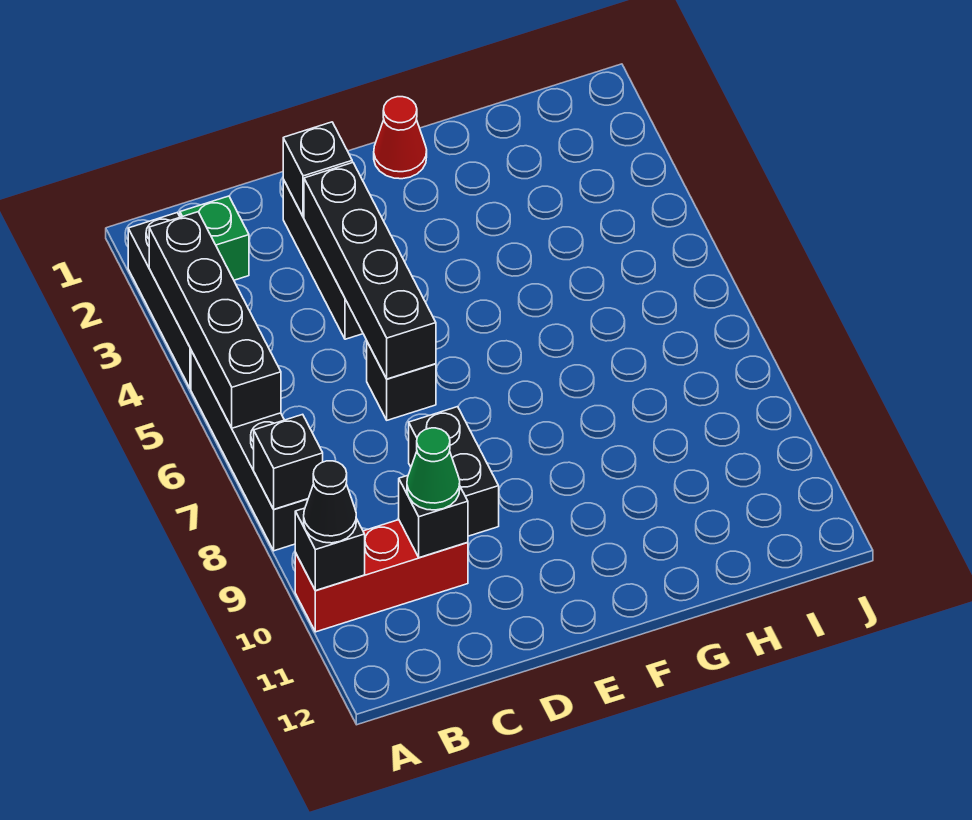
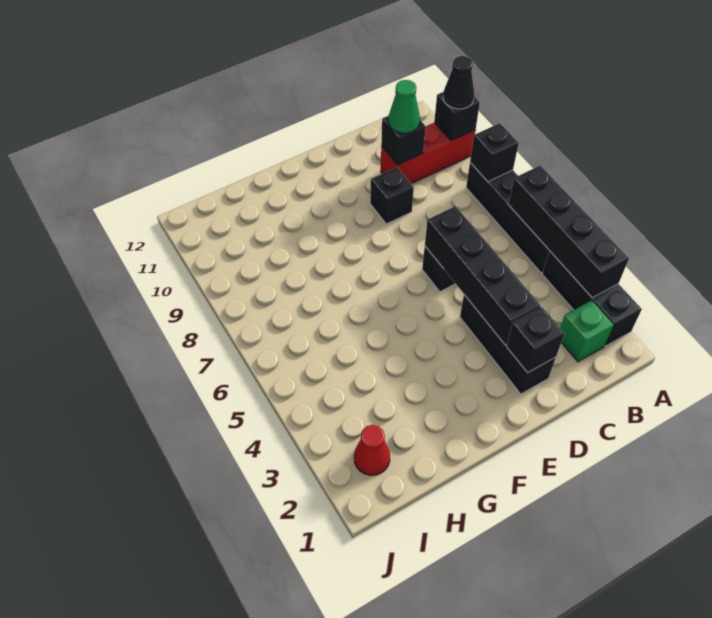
black brick D8:D9 level 1 -> black brick D9 level 1
red cone F1 level 1 -> red cone I2 level 1

